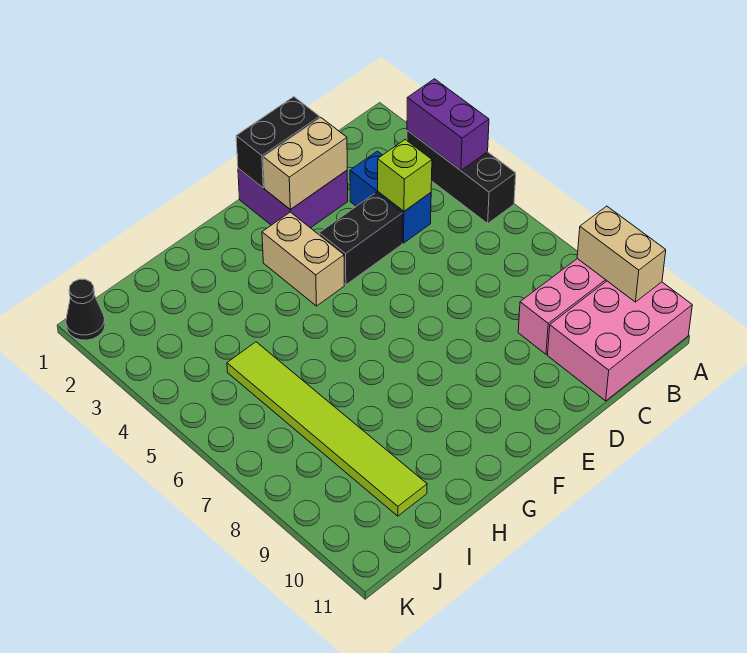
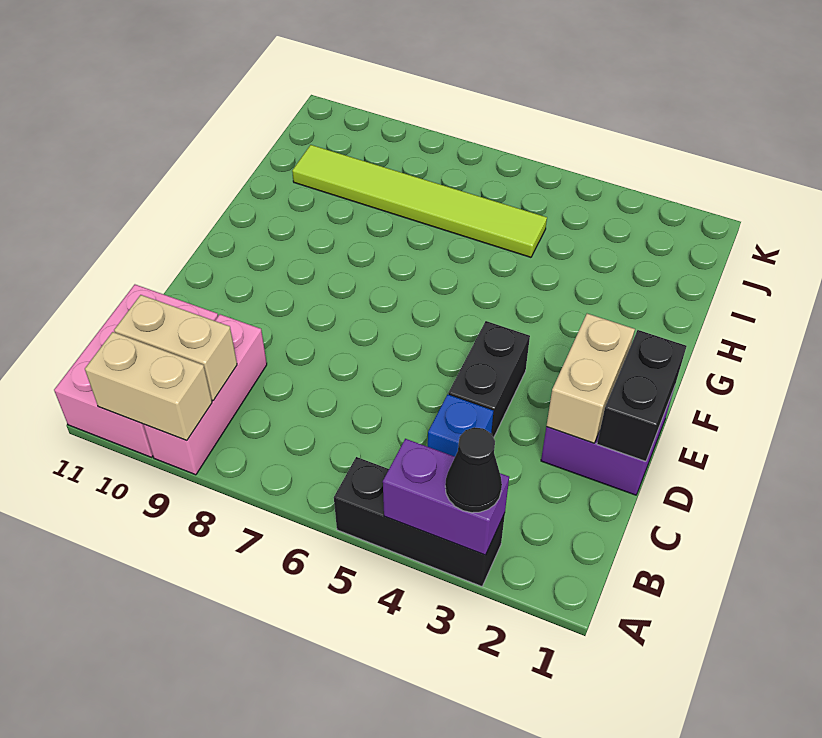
blue brick C3:C4 level 1 -> blue brick C4 level 1
lime brick C4 level 2 -> none
tan brick F3:F4 level 1 -> tan brick B9:B10 level 2
black cone K1 level 1 -> black cone A3 level 3

